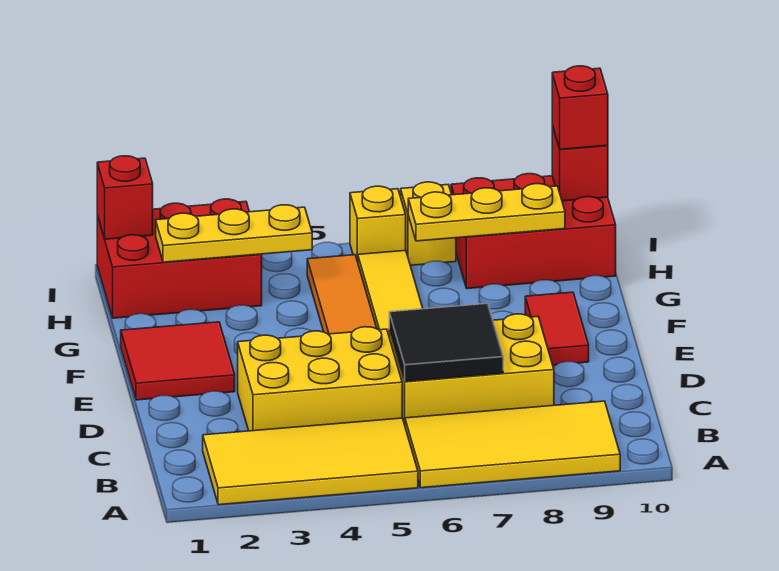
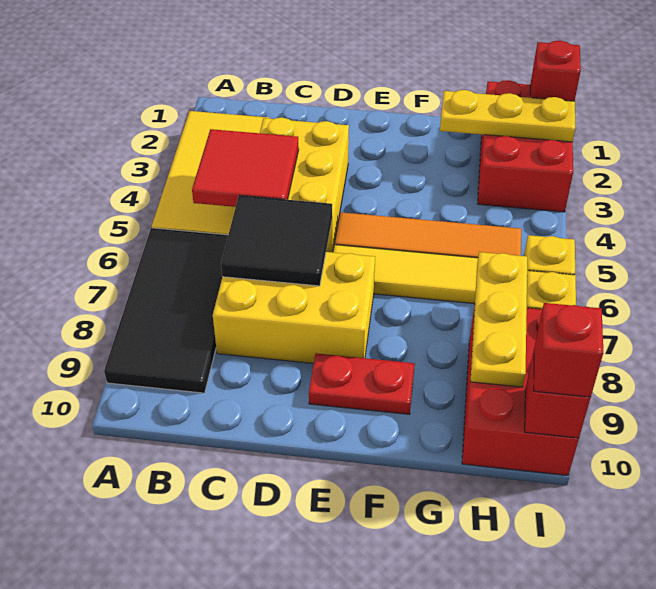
yellow tile A6:B9 level 1 -> black tile A6:B9 level 1
yellow brick C6:D8 level 1 -> yellow brick C7:E8 level 1
red tile E1:F2 level 1 -> red tile B4:C5 level 2
red tile E9:F9 level 1 -> red plate E9:F9 level 1
yellow plate H2:H4 level 2 -> yellow plate G2:I2 level 2

